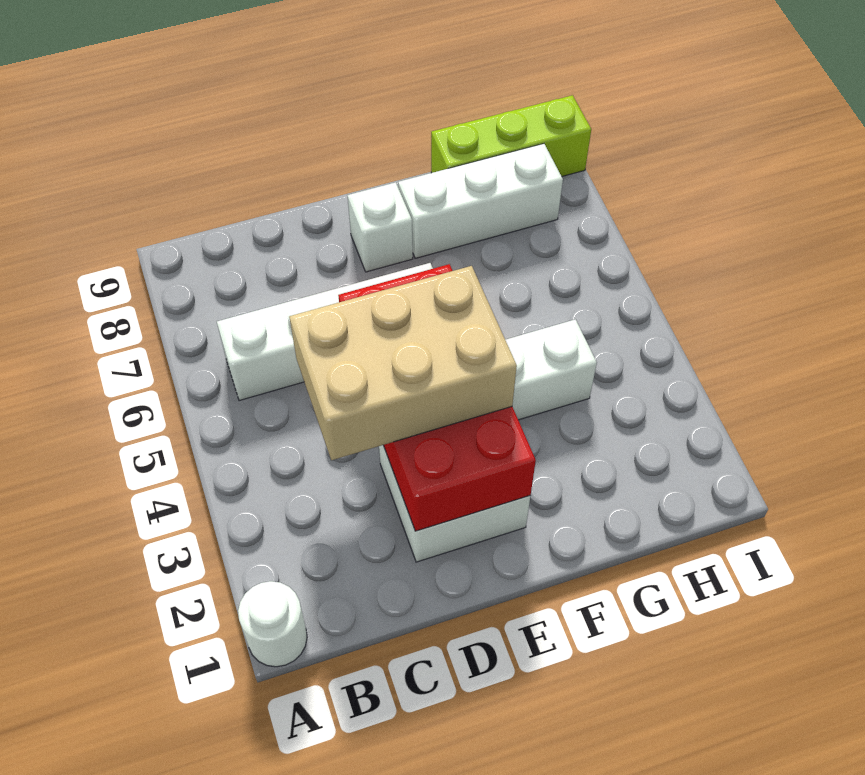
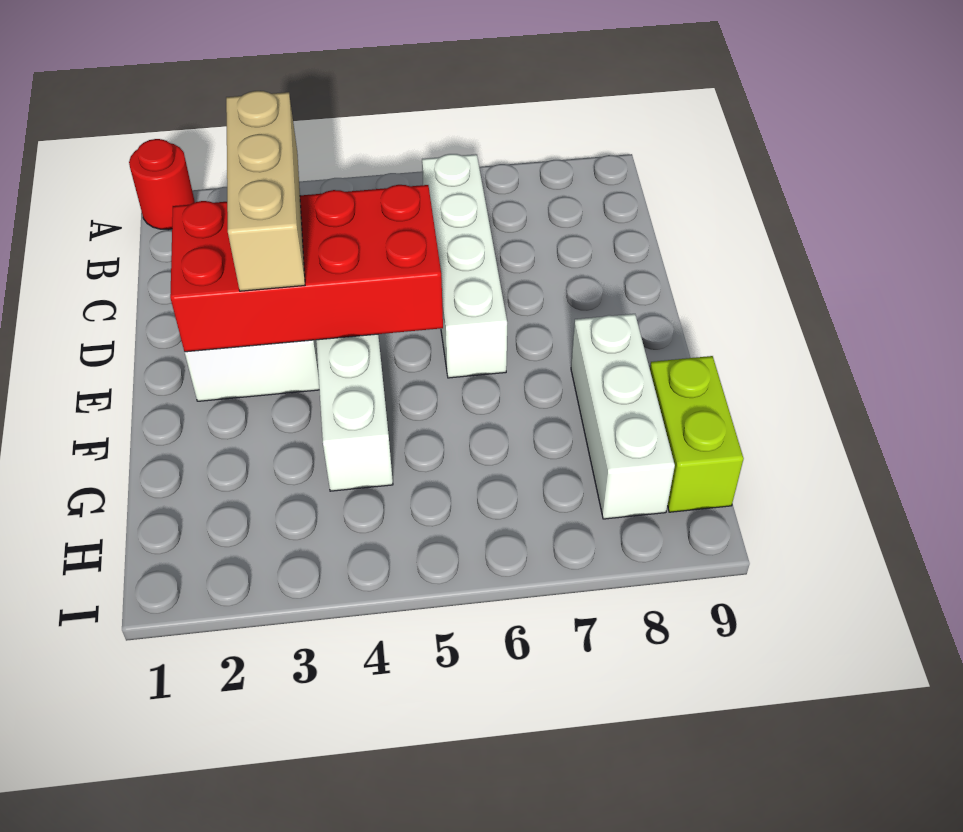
white round brick A1 level 1 -> red round brick A1 level 1
tan brick C3:E4 level 3 -> tan brick C3:E3 level 3
white brick E8 level 1 -> none
lime brick G9:I9 level 1 -> lime brick G9:H9 level 1

